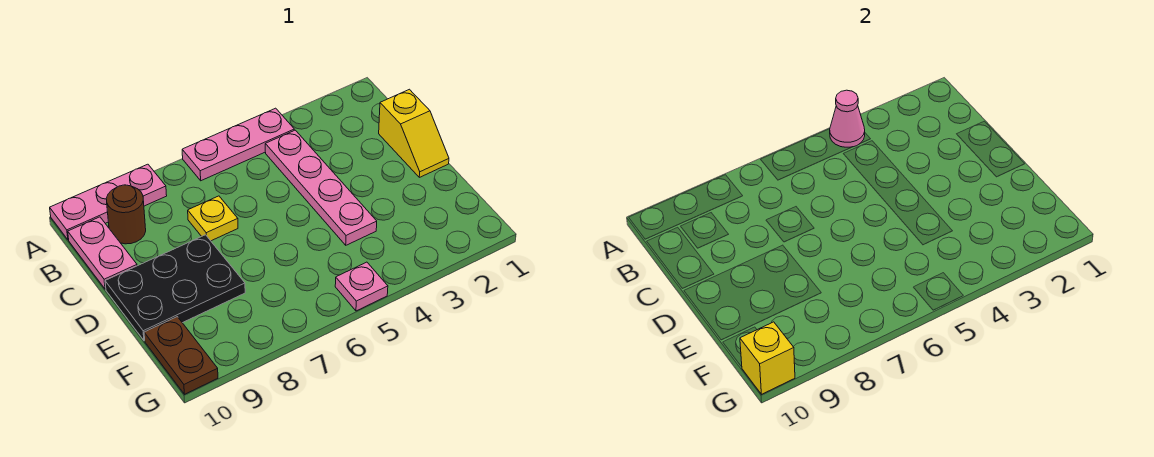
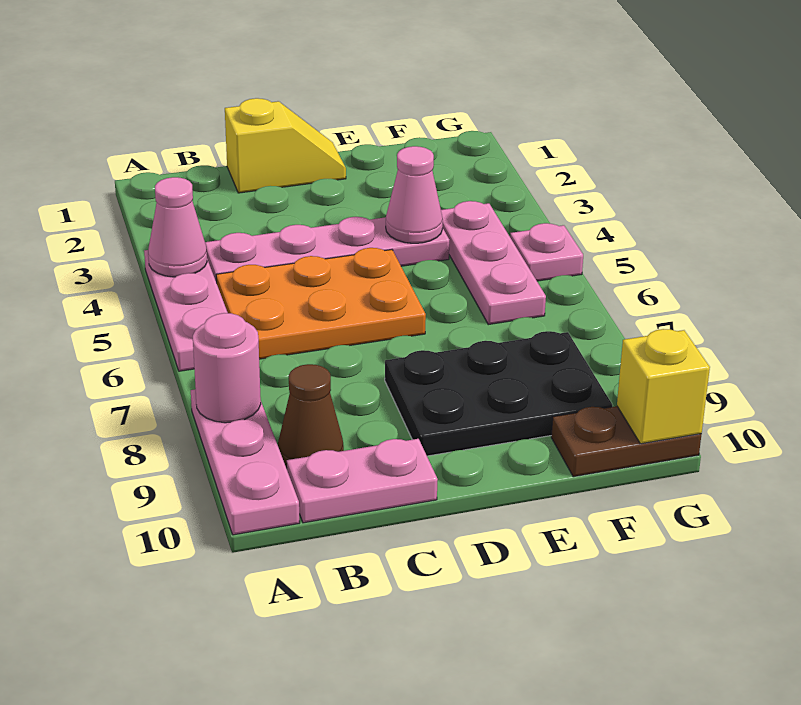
none -> pink round brick A8 level 2
none -> orange plate B5:D6 level 1
brown round brick B9 level 1 -> brown cone B9 level 1
yellow plate C7 level 1 -> none
black plate D8:E10 level 1 -> black plate D8:F9 level 1
none -> pink cone E4 level 2
none -> pink plate F4:F6 level 1

